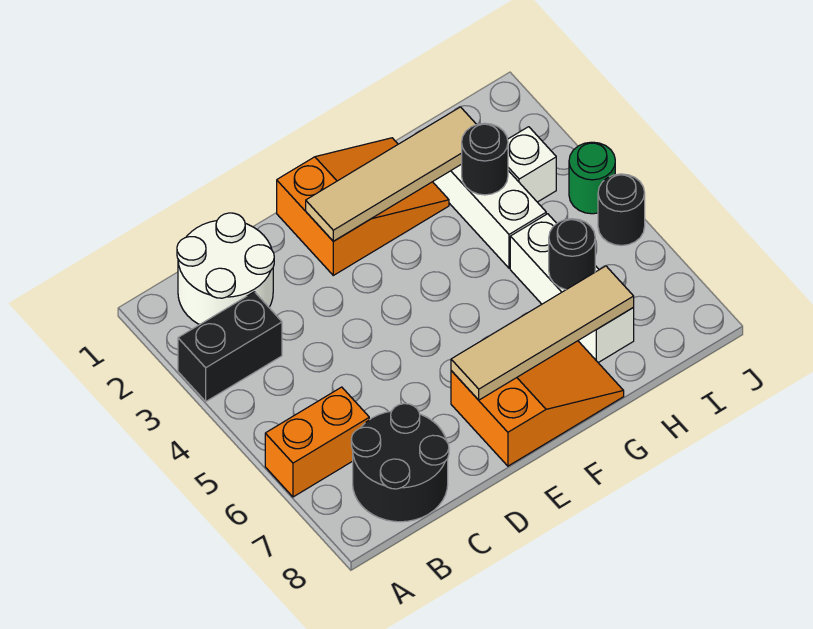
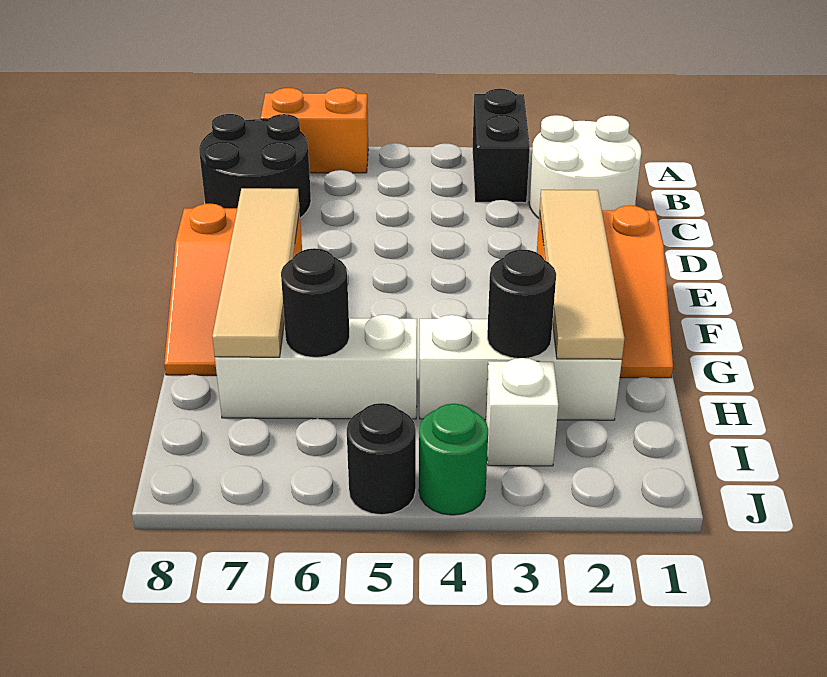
orange brick A6:B6 level 1 -> orange brick A6:A7 level 1

